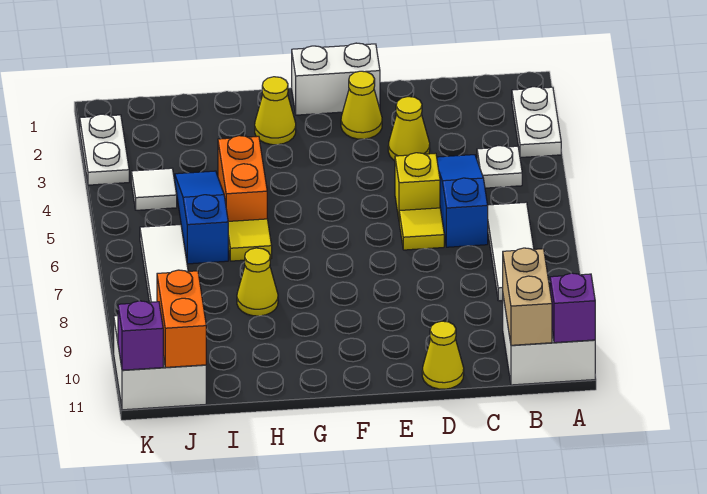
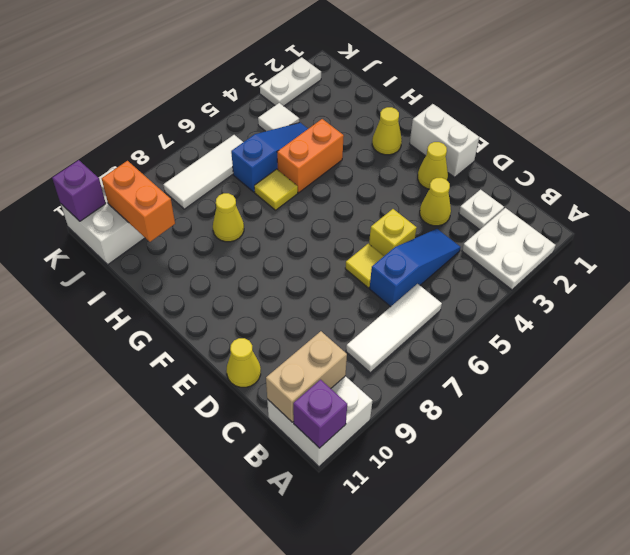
white plate A2:A3 level 1 -> white plate A2:B3 level 1
white plate B4 level 1 -> white plate C2 level 1
orange brick J10:J11 level 2 -> orange brick I10:J10 level 2

